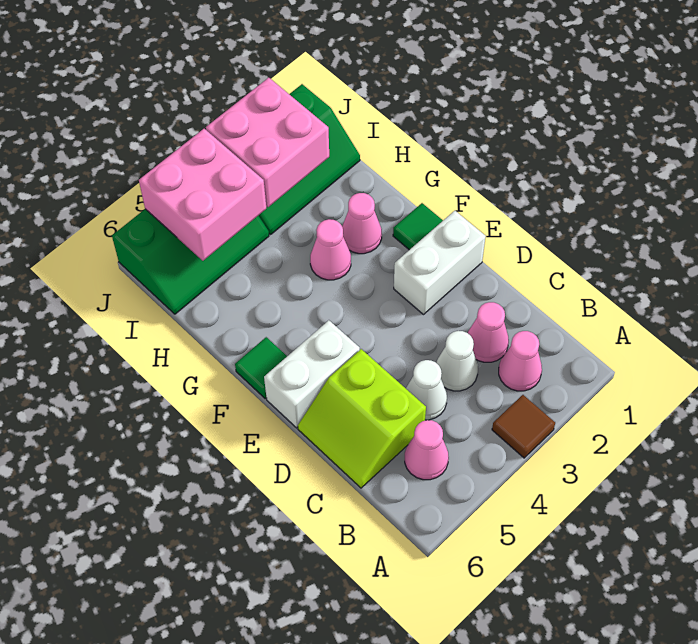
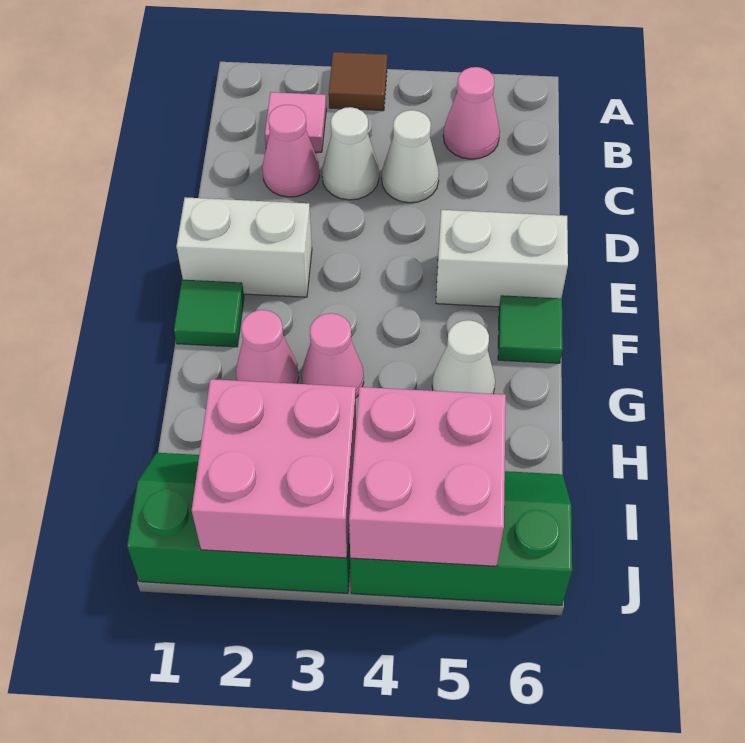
pink cone B2 level 1 -> pink tile B2 level 1
lime slope C5:D6 level 1 top 5 -> none
none -> white cone G5 level 1

